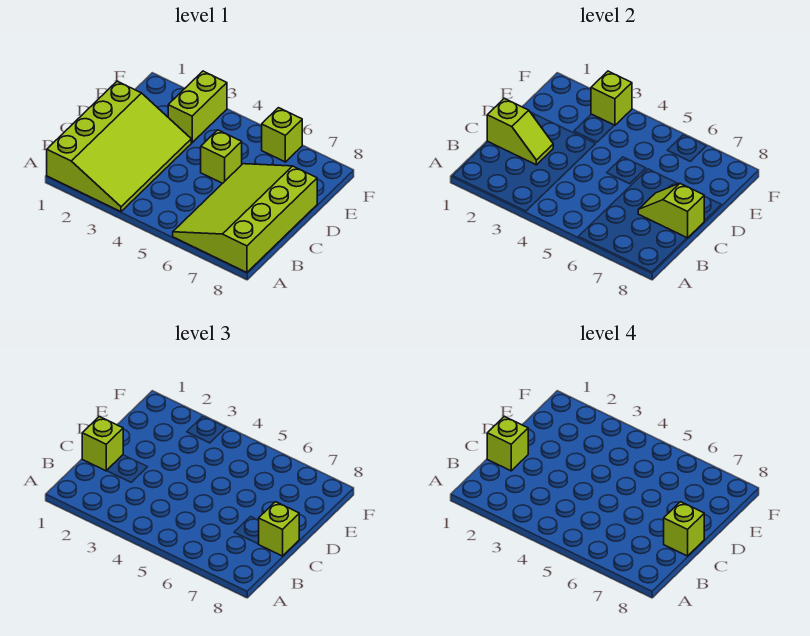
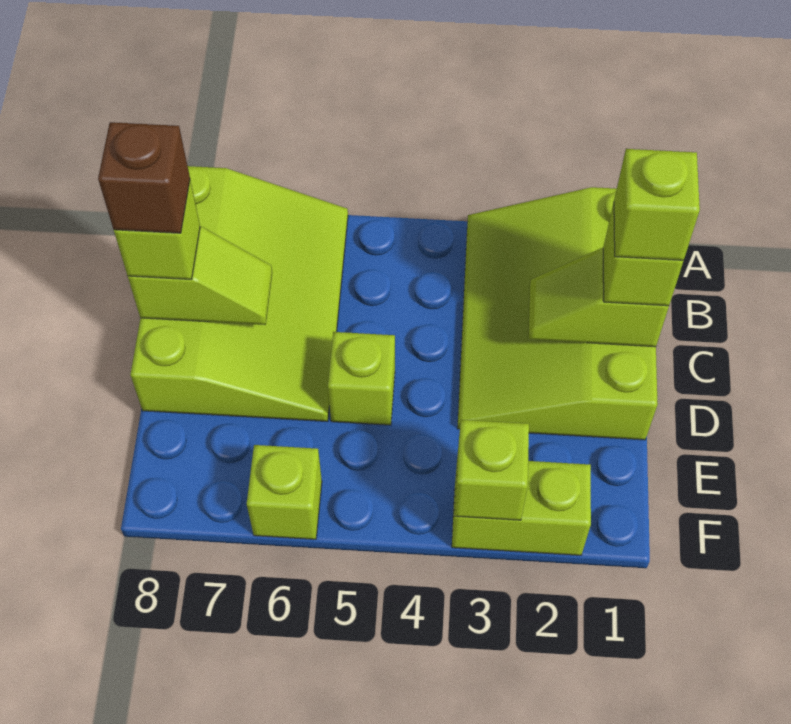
lime brick C8 level 4 -> brown brick C8 level 4
lime brick E3:F3 level 1 -> lime brick F2:F3 level 1

